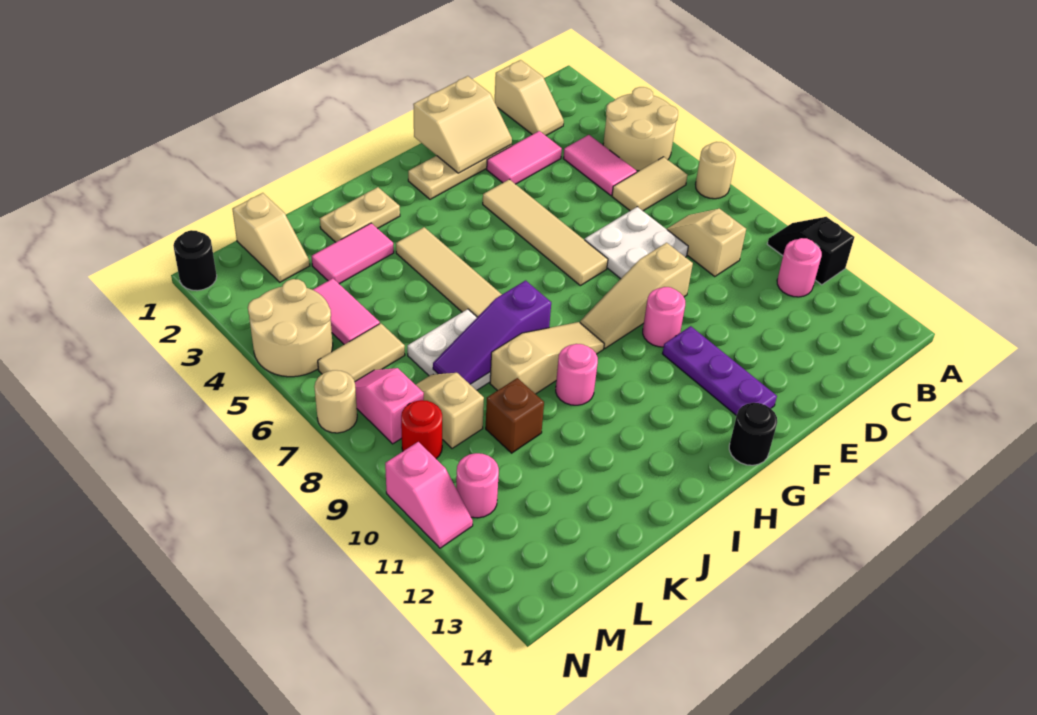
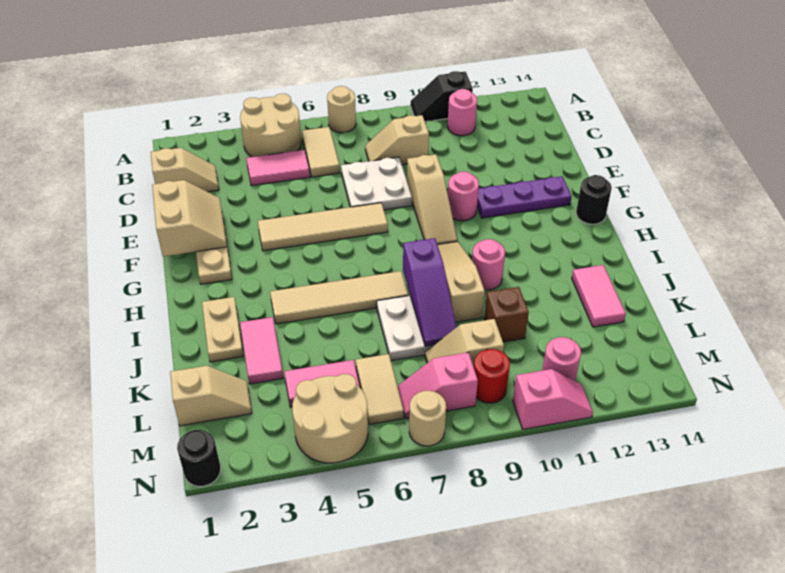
pink tile D3:E3 level 1 -> pink tile J13:K13 level 1

